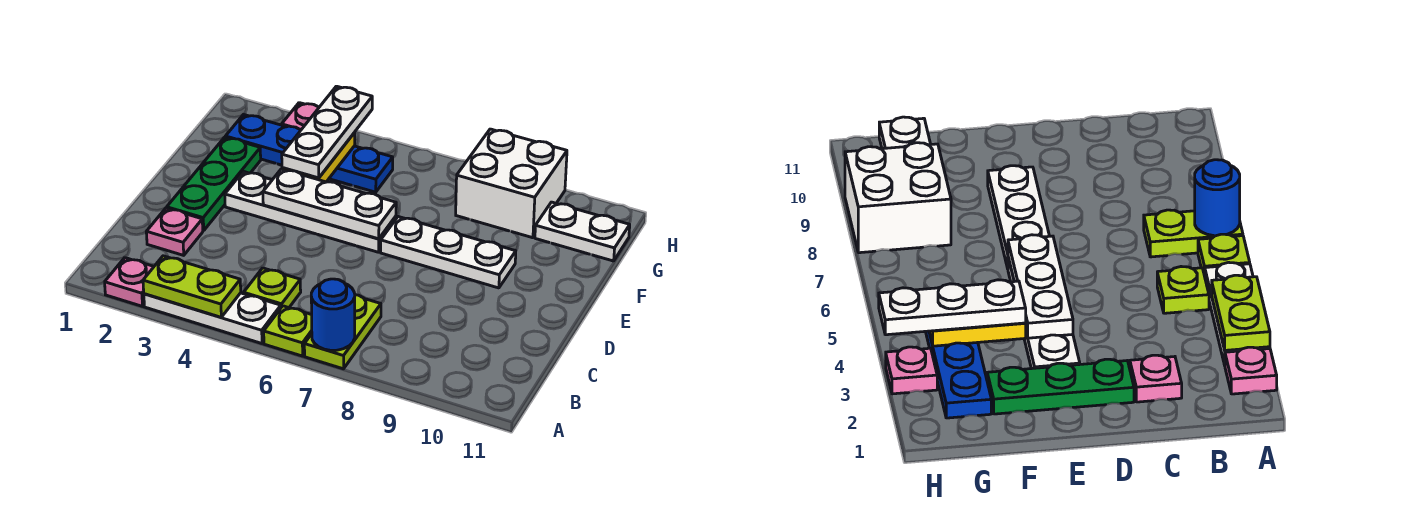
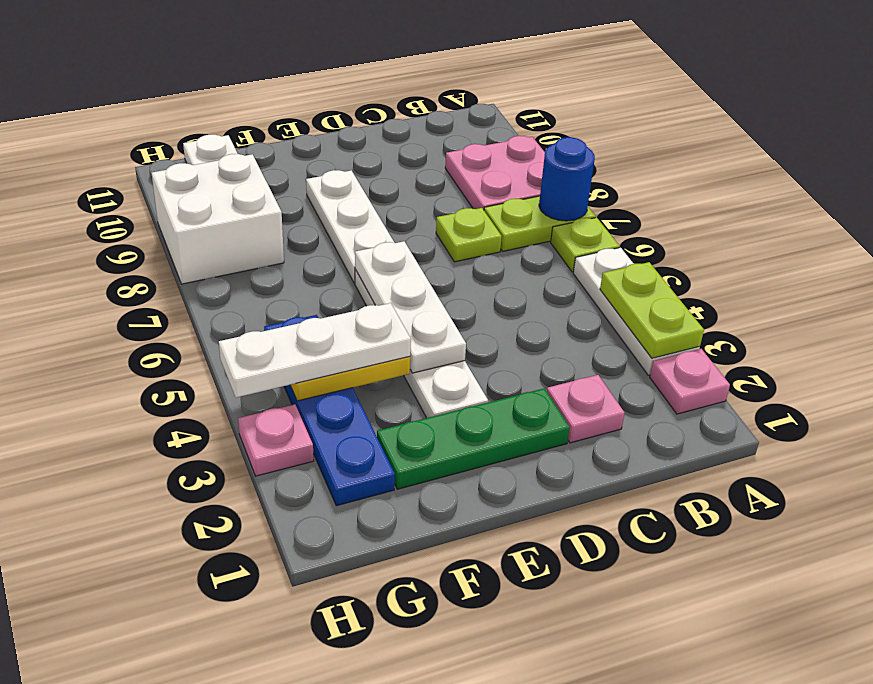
none -> pink plate A8:B9 level 1
lime plate B5 level 1 -> lime plate C7 level 1

